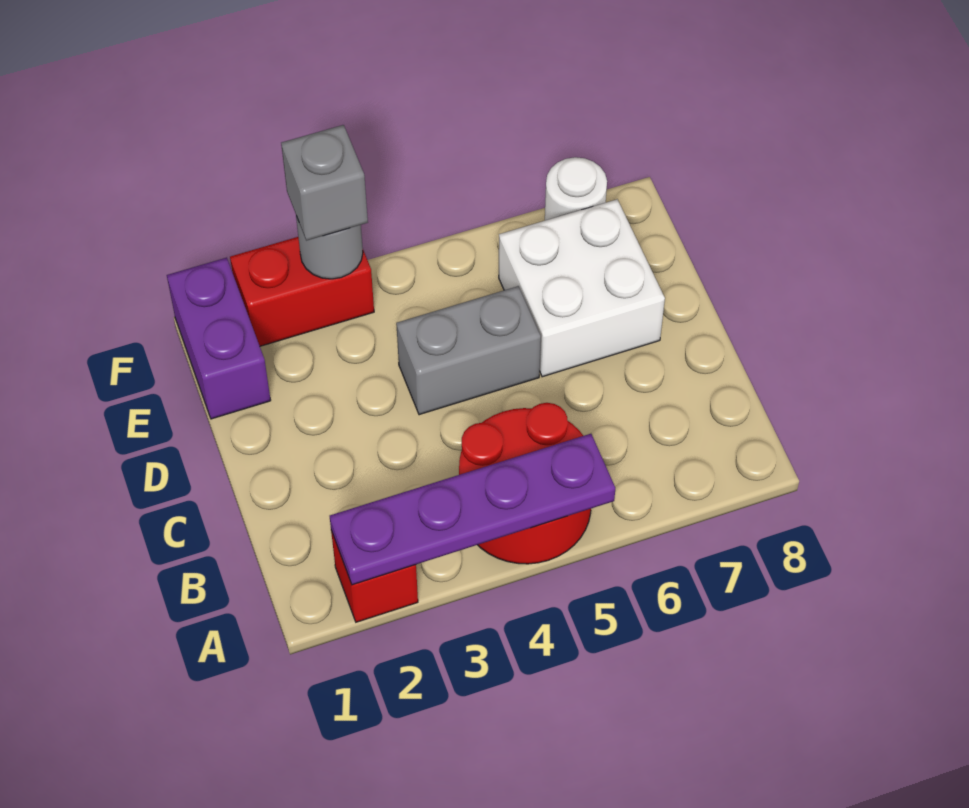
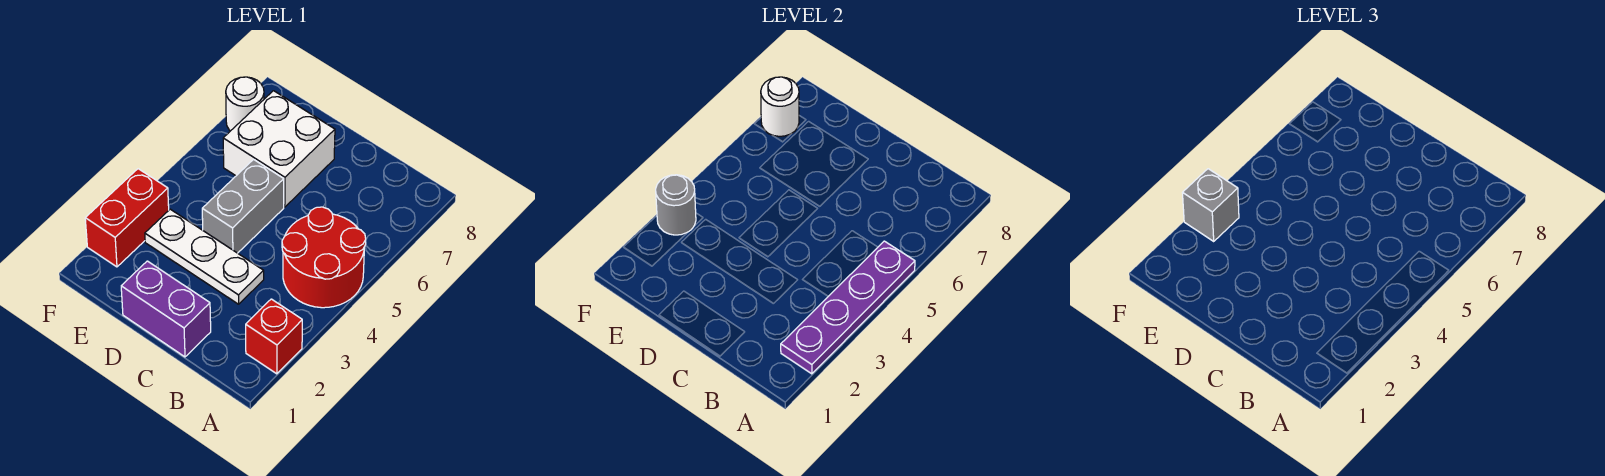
none -> white plate C3:E3 level 1
purple brick E1:F1 level 1 -> purple brick C1:D1 level 1
none -> white round brick F7 level 2

